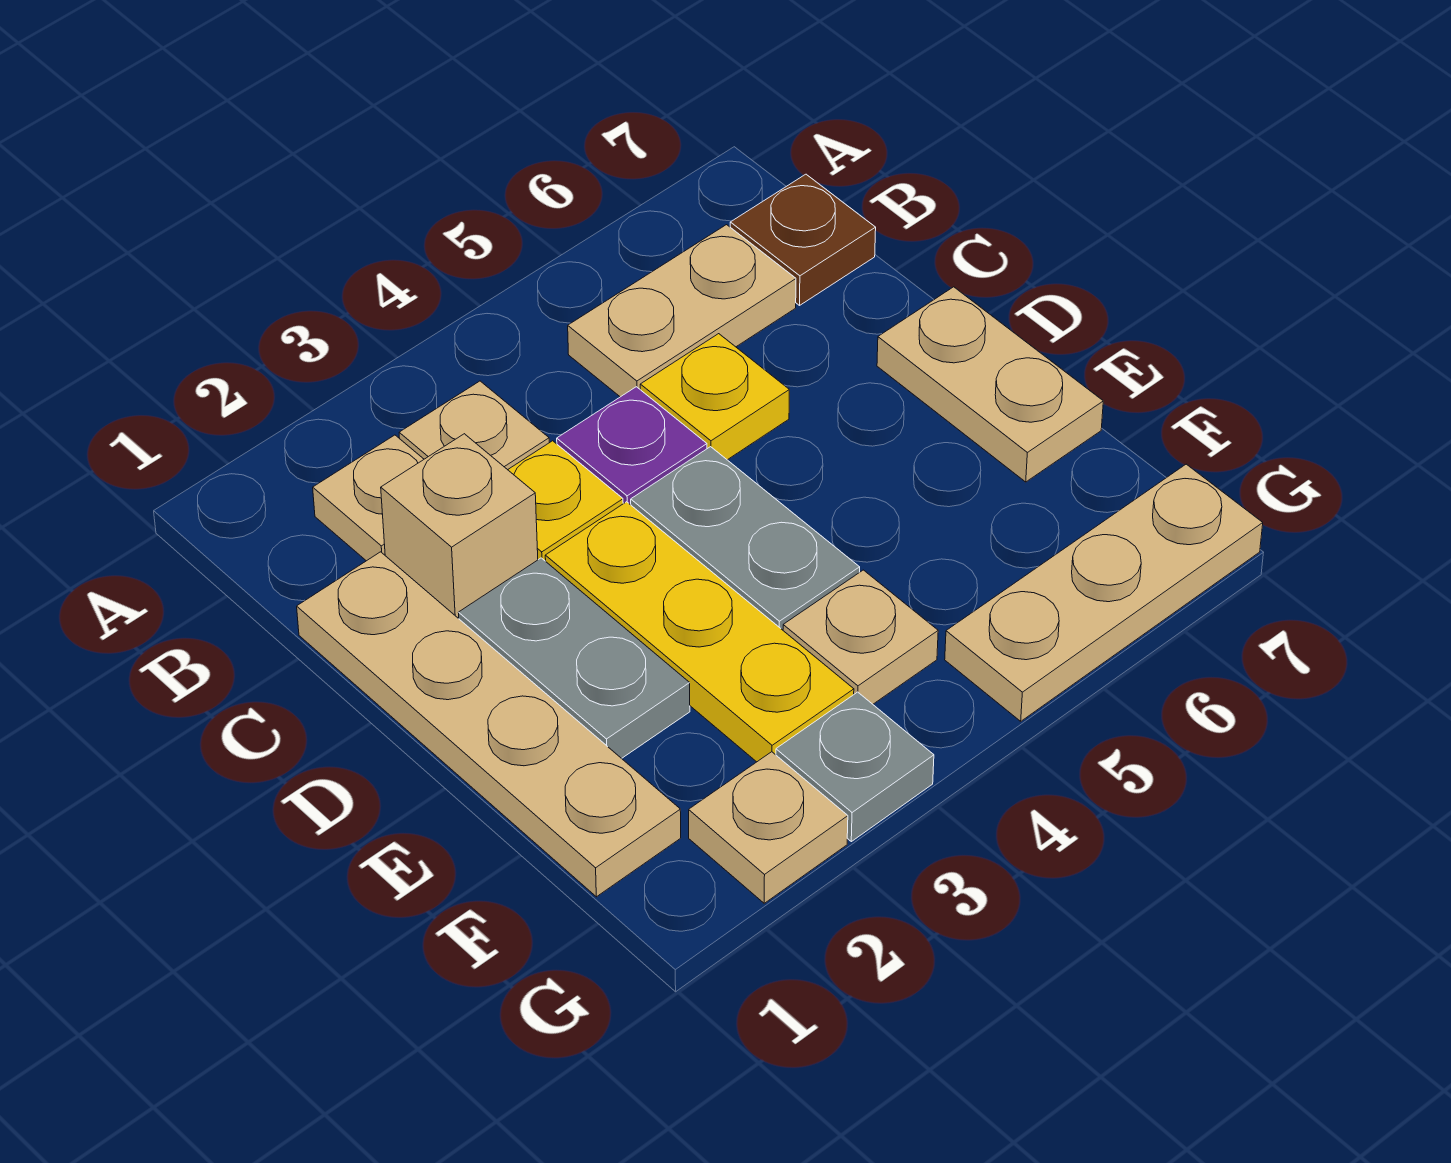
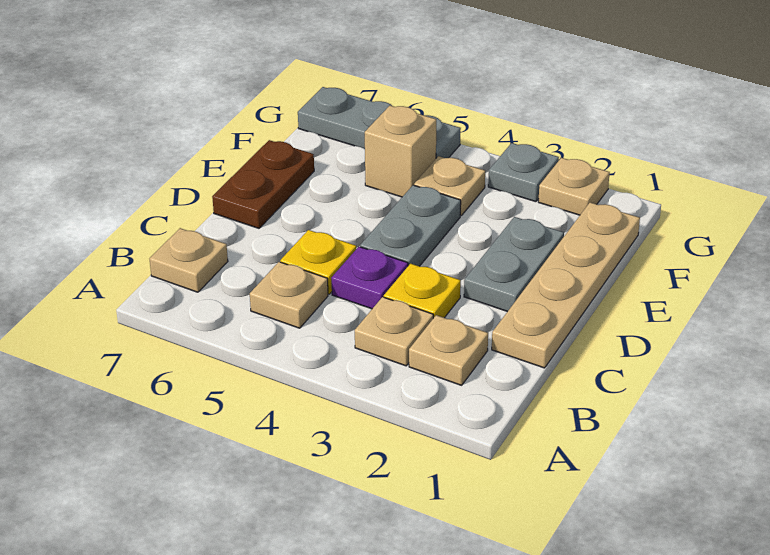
tan plate B5:B6 level 1 -> tan plate B5 level 1
brown plate B7 level 1 -> tan plate B7 level 1
tan brick C2 level 1 -> tan brick F5 level 1
yellow plate D3:F3 level 1 -> none
tan plate D7:E7 level 1 -> brown plate D7:E7 level 1
tan plate G5:G7 level 1 -> grey plate G5:G7 level 1

